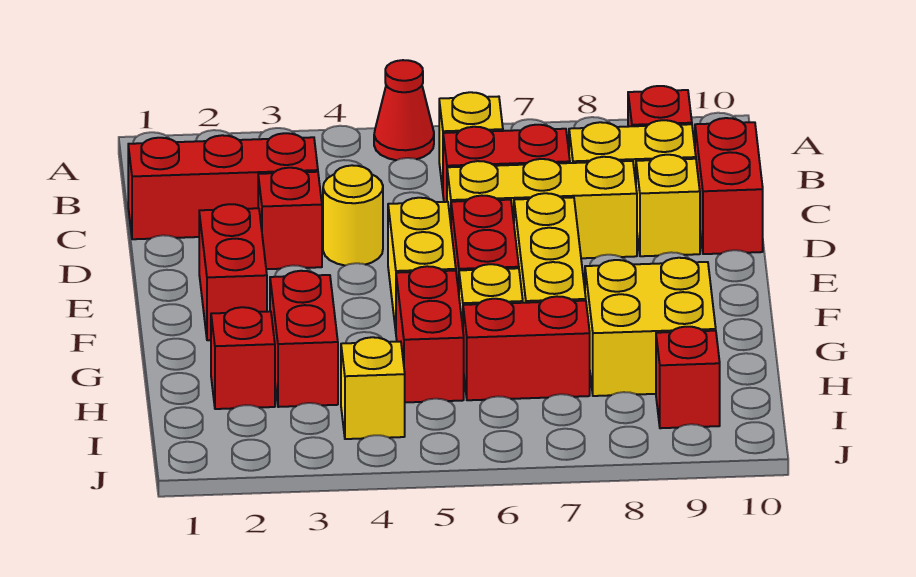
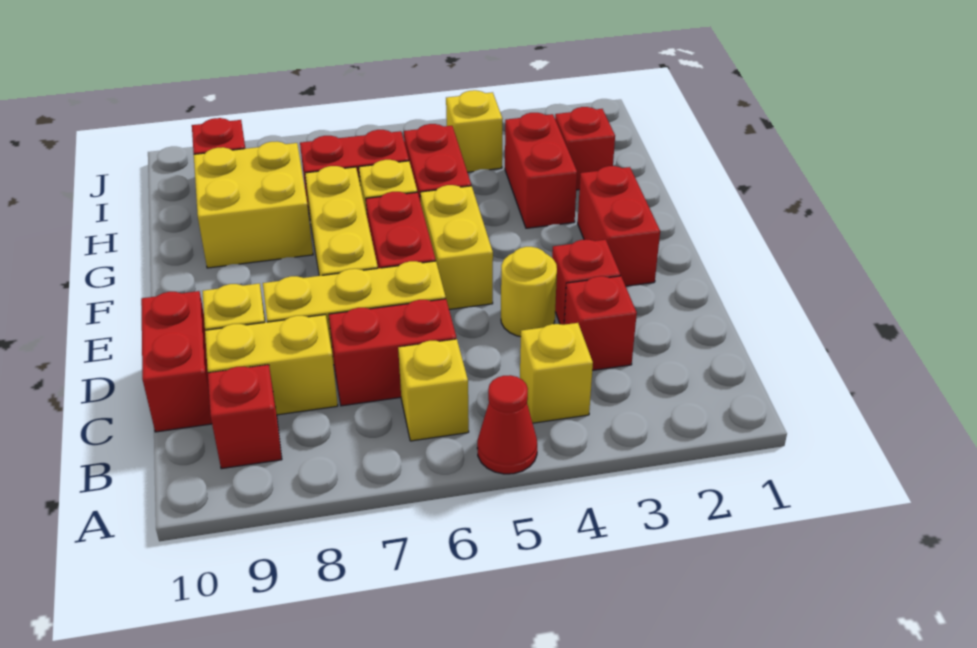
none -> yellow brick B4 level 1
red brick C1:C3 level 1 -> red brick C3 level 1

